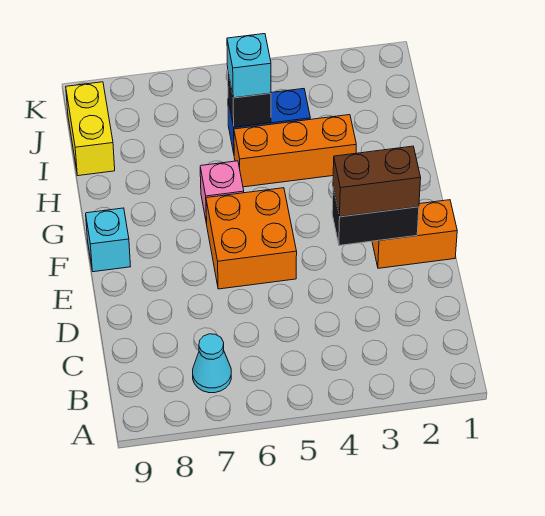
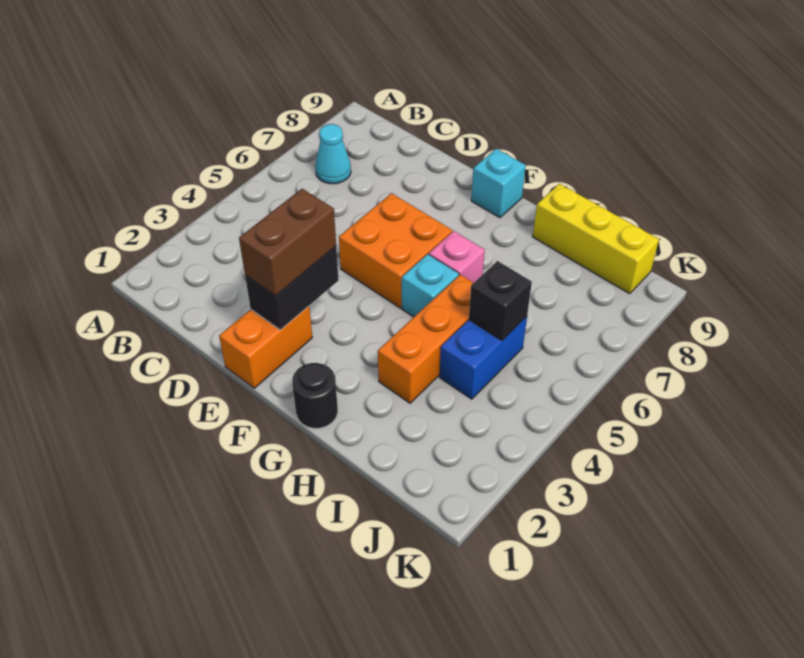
none -> black round brick G1 level 1
cyan brick I5 level 3 -> cyan brick G5 level 1
yellow brick I9:J9 level 1 -> yellow brick H9:J9 level 1

